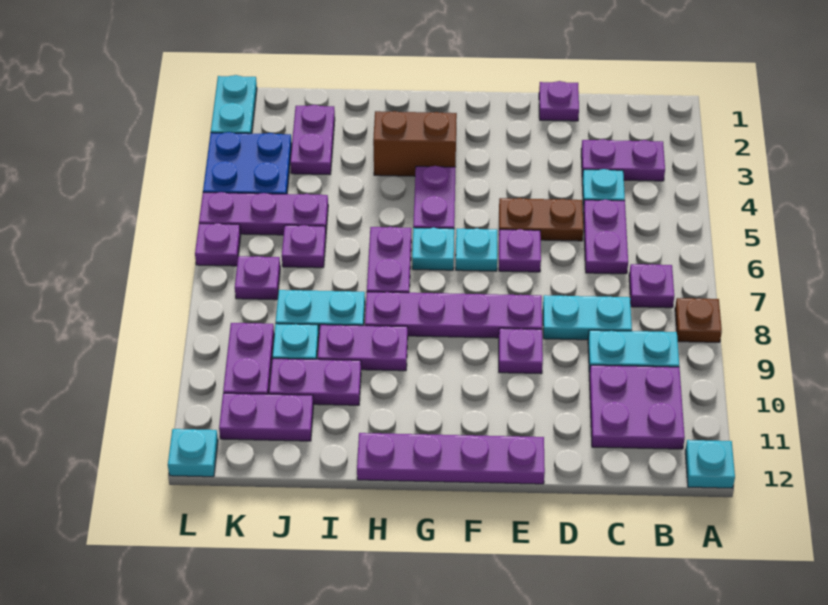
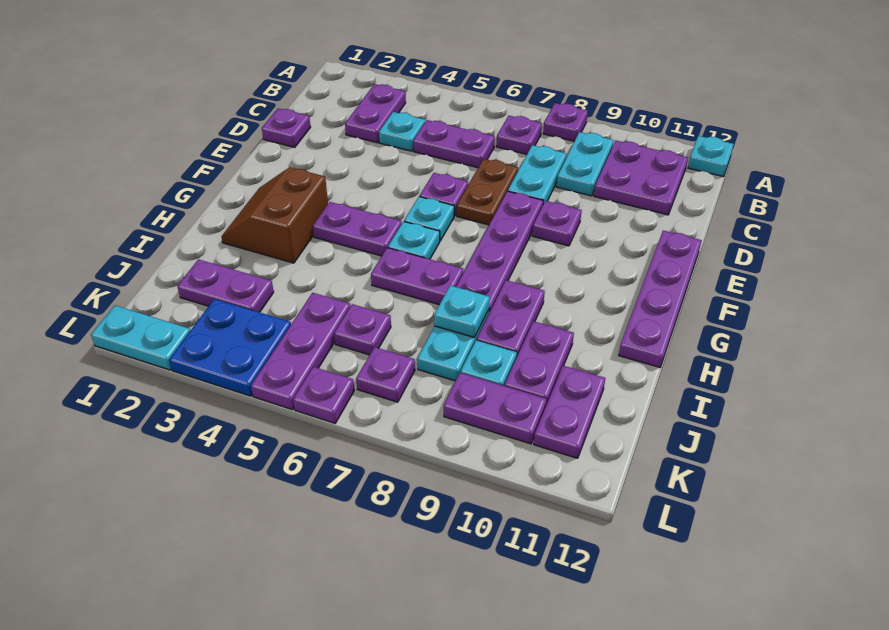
brown plate A8 level 1 -> purple plate A8 level 1
brown plate D5:E5 level 1 -> brown plate D7:E7 level 1
cyan plate L12 level 1 -> cyan plate I8 level 2

